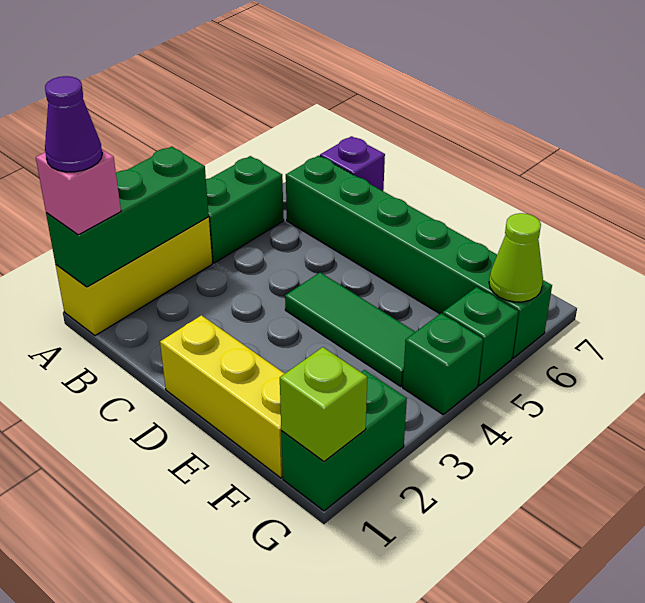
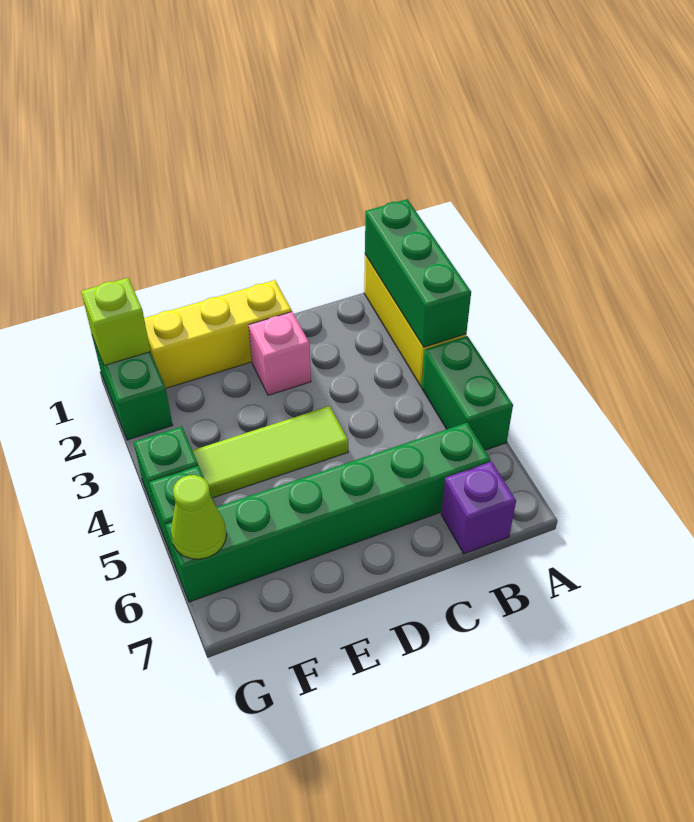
pink brick A1 level 3 -> pink brick D2 level 1
purple cone A1 level 4 -> none
green tile D4:F4 level 1 -> lime tile D4:F4 level 1

